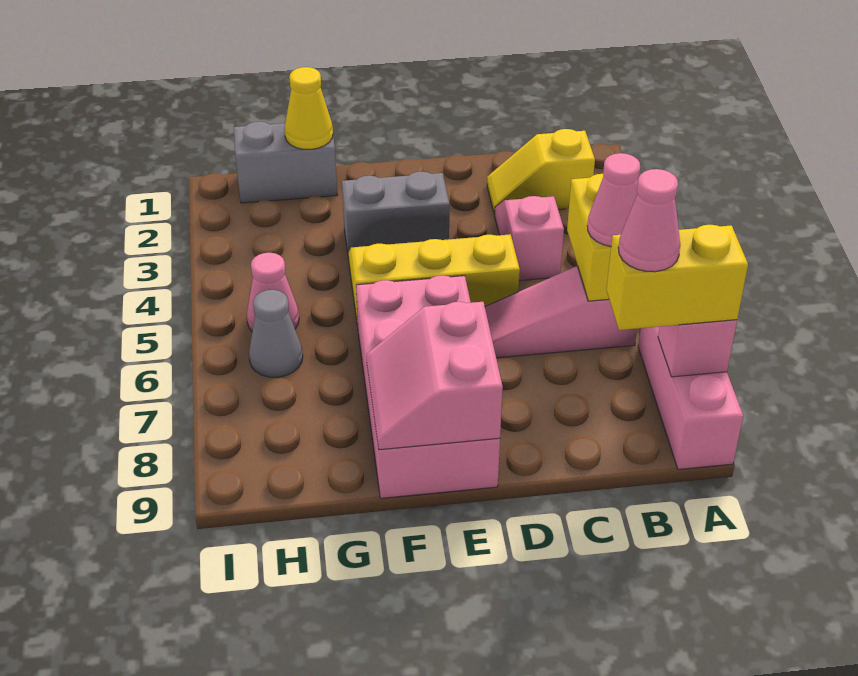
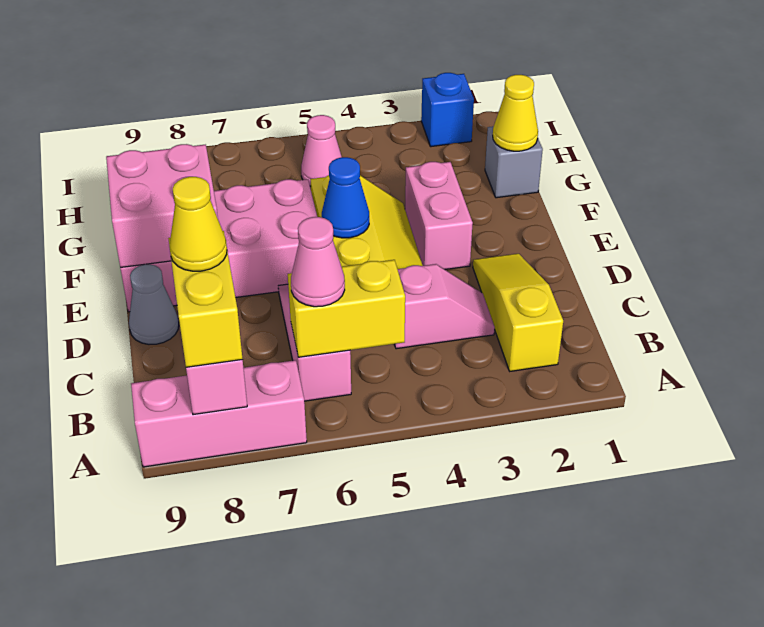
yellow slope B2:C2 level 1 top B -> yellow slope B2:D2 level 1 top B
pink cone B8 level 4 -> yellow cone B8 level 4
grey brick E3:F3 level 1 -> pink brick E3:F3 level 1
none -> blue cone E5 level 2
pink slope E8:F9 level 2 top E -> pink brick E8:F9 level 2
grey brick G1:H1 level 1 -> grey brick G1 level 1
grey cone H6 level 1 -> grey cone D9 level 1
none -> blue brick I2 level 1

